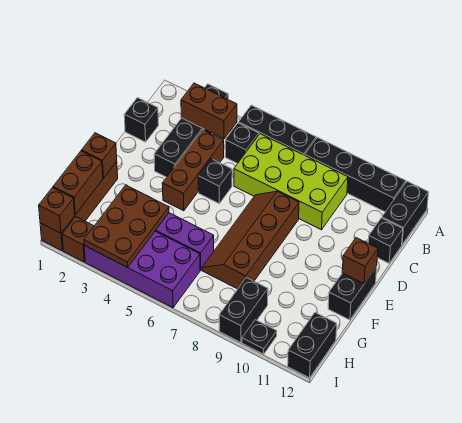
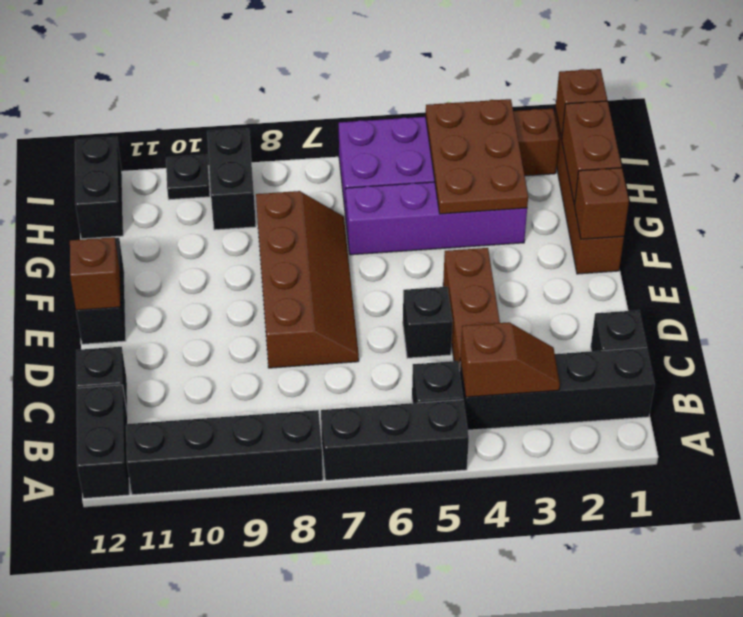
black brick A3:D3 level 1 -> black brick B1:B4 level 1
brown brick B3:B4 level 2 -> brown slope B3:B4 level 2 top 4
lime brick B6:C9 level 1 -> none

